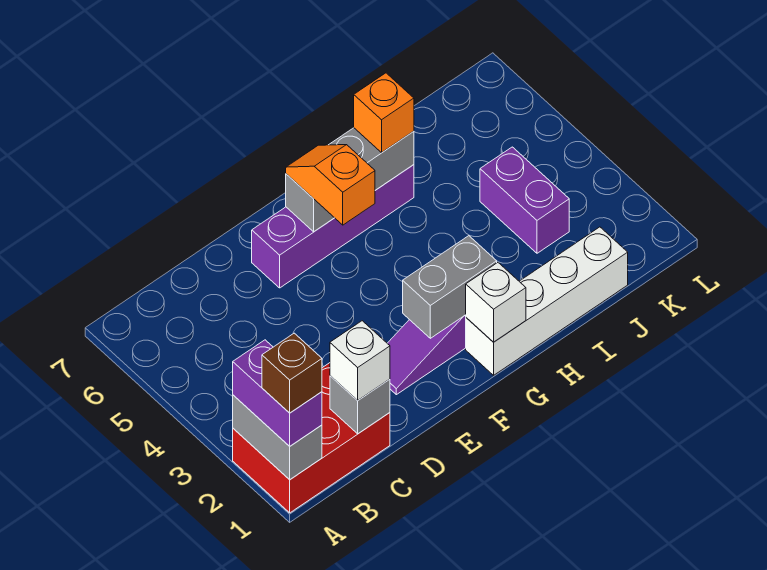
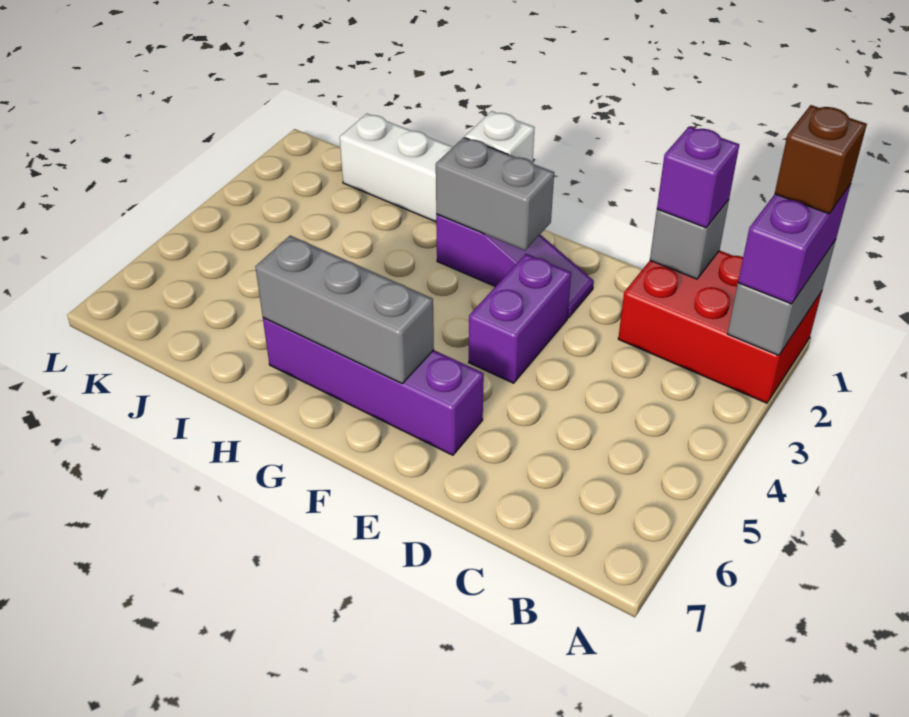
white brick C1 level 3 -> purple brick C1 level 3
orange slope F5:F6 level 3 top 5 -> none
orange brick H6 level 3 -> none
purple brick J3:J4 level 1 -> purple brick E3:E4 level 1

